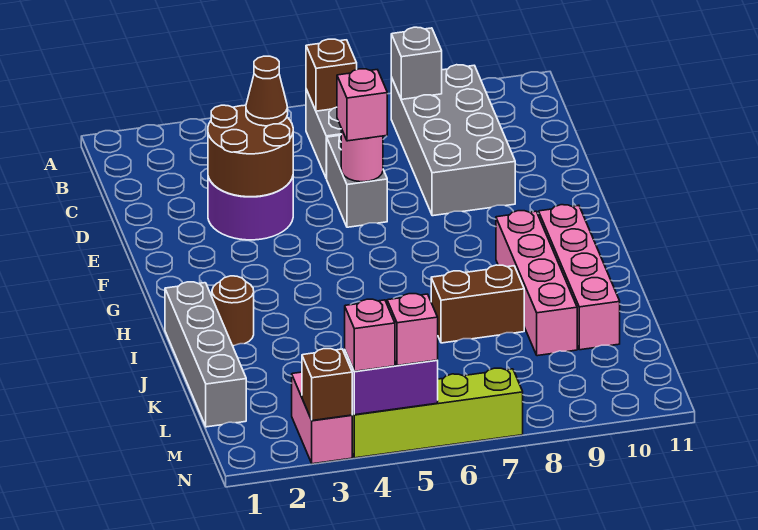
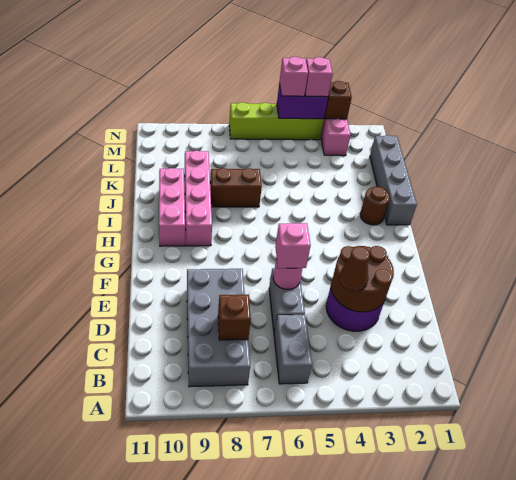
brown brick B6 level 2 -> brown brick C8 level 2
grey brick B8 level 2 -> none
pink brick H10:K10 level 1 -> pink brick H10:J10 level 1

